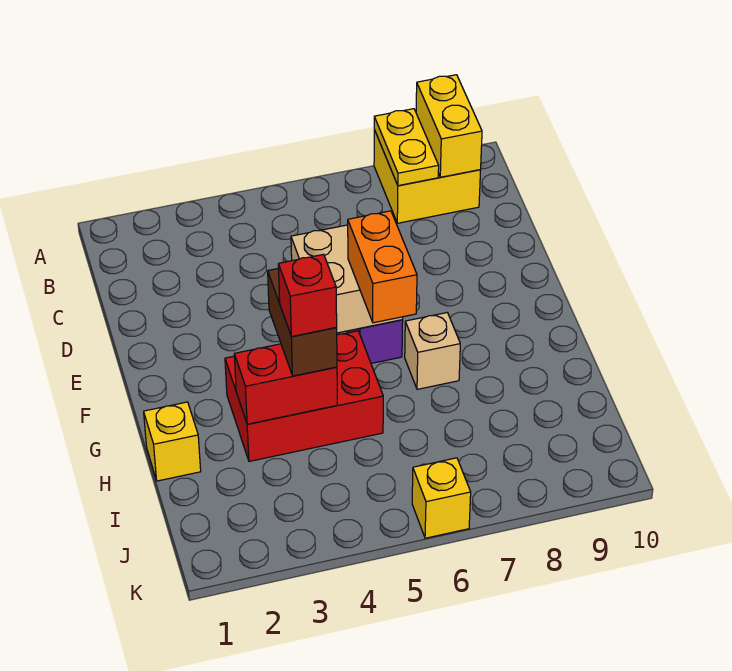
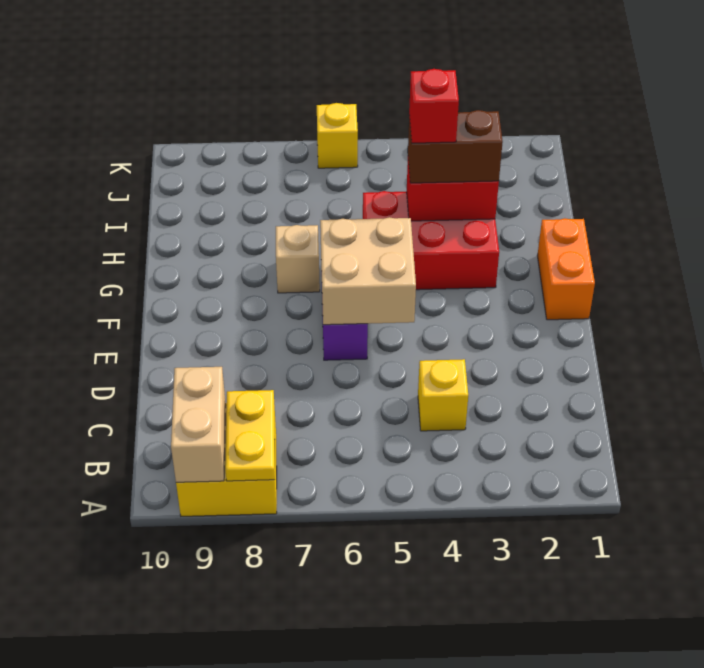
yellow brick A9:B9 level 2 -> tan brick A9:B9 level 2
orange brick F6:G6 level 3 -> orange brick F1:G1 level 1
brown brick G4:H4 level 3 -> brown brick H3:H4 level 3
yellow brick H1 level 1 -> yellow brick C4 level 1

